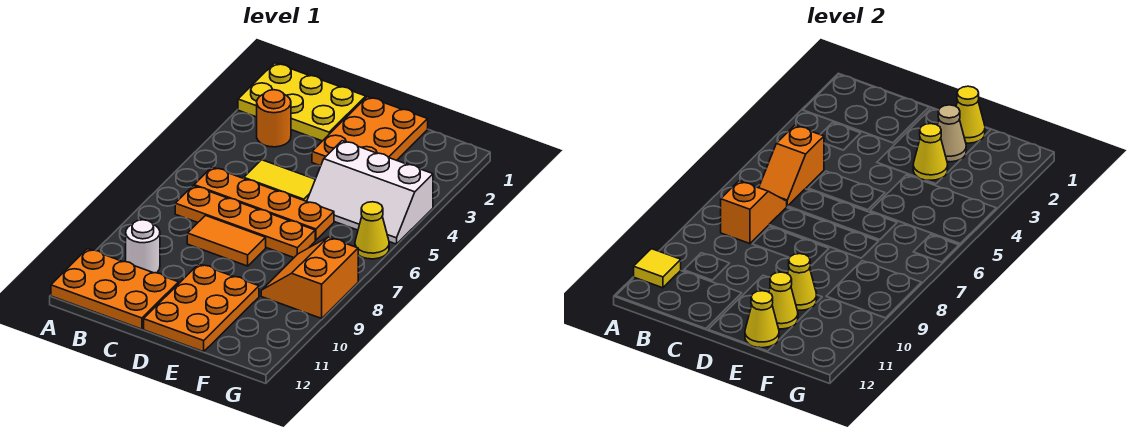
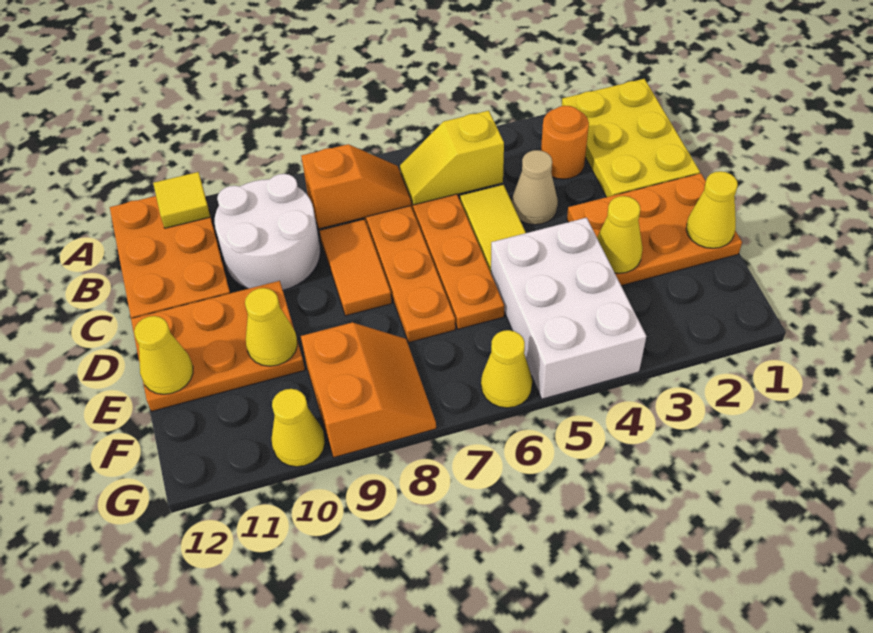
orange slope B5:B6 level 2 top 5 -> yellow slope B5:B6 level 2 top 5
white round brick B10 level 1 -> white round brick B9:C10 level 1
tan cone E2 level 2 -> tan cone C4 level 1
white slope E4:G5 level 1 top 4 -> white brick E4:G5 level 1
yellow cone E11 level 2 -> yellow cone G10 level 1
orange slope F8:G9 level 1 top G -> orange slope F8:G9 level 1 top 9

